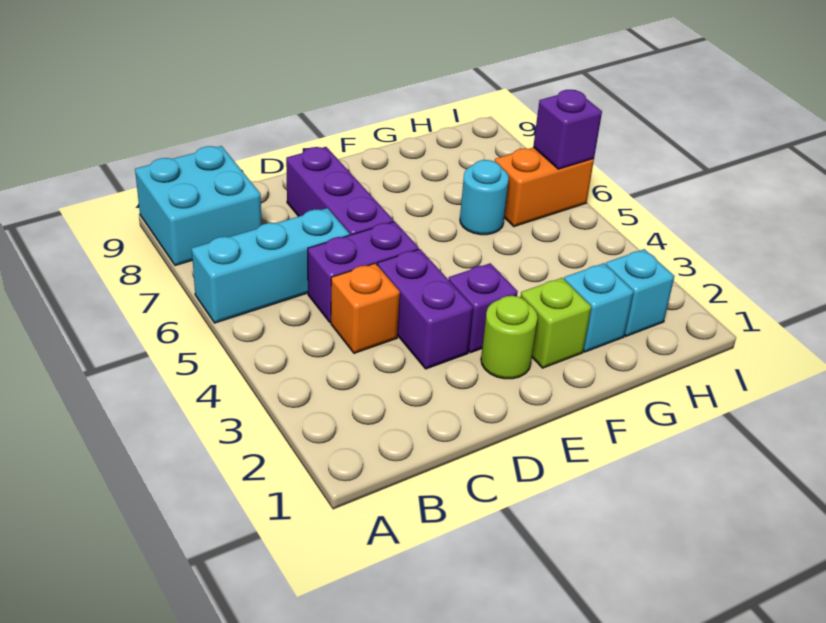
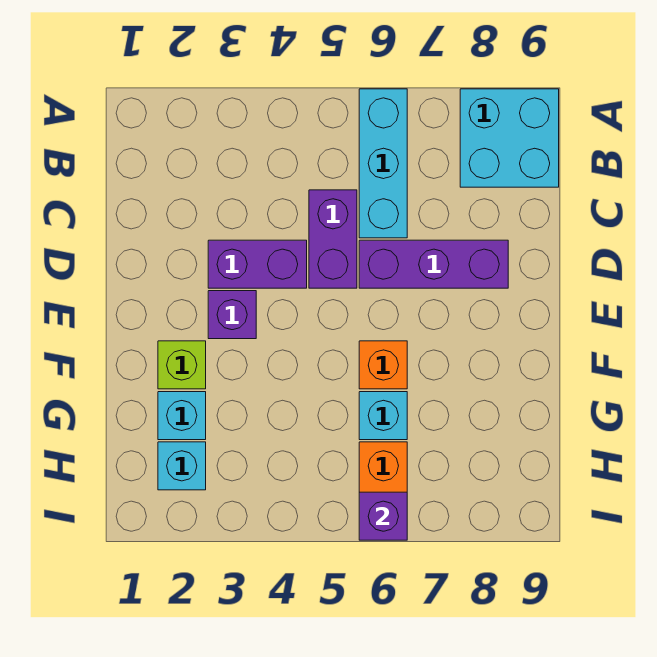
orange brick C4 level 1 -> orange brick F6 level 1
lime round brick E2 level 1 -> none
cyan round brick G6 level 1 -> cyan brick G6 level 1

